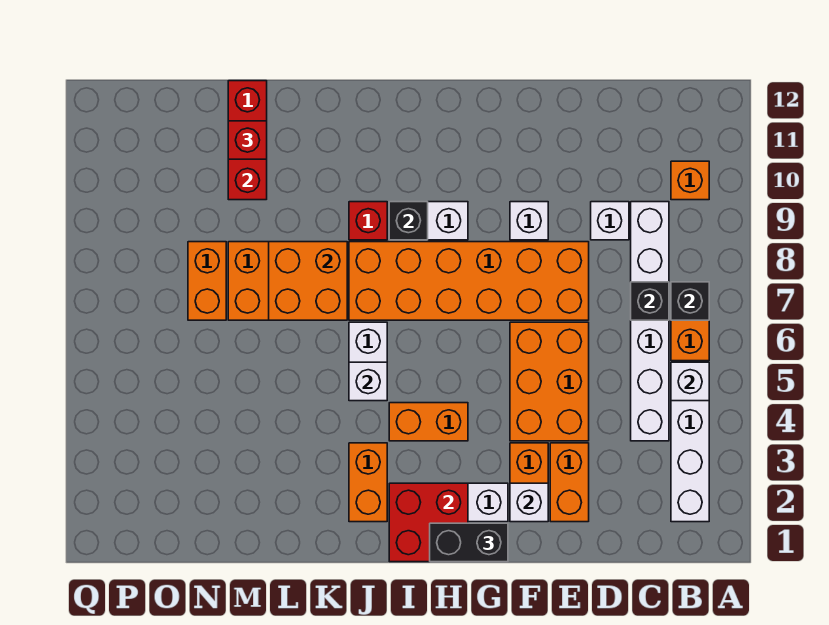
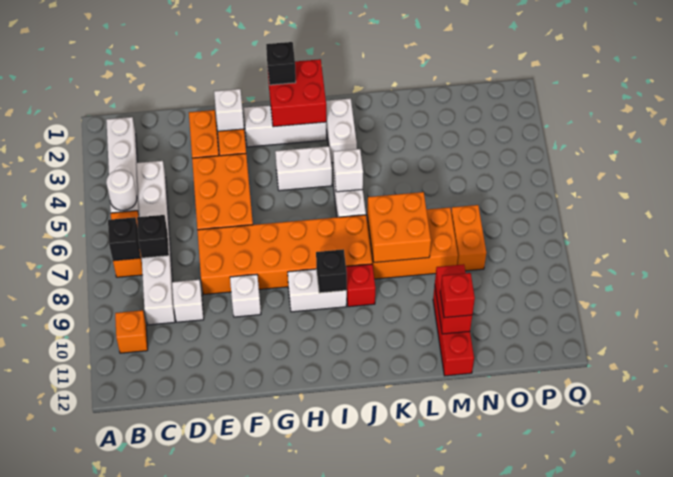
white brick B5 level 2 -> white round brick B5 level 2
black brick G1:H1 level 3 -> black brick H1 level 3
orange brick H4:I4 level 1 -> white brick H4:I4 level 1
orange brick J2:J3 level 1 -> white brick J2:J3 level 1

